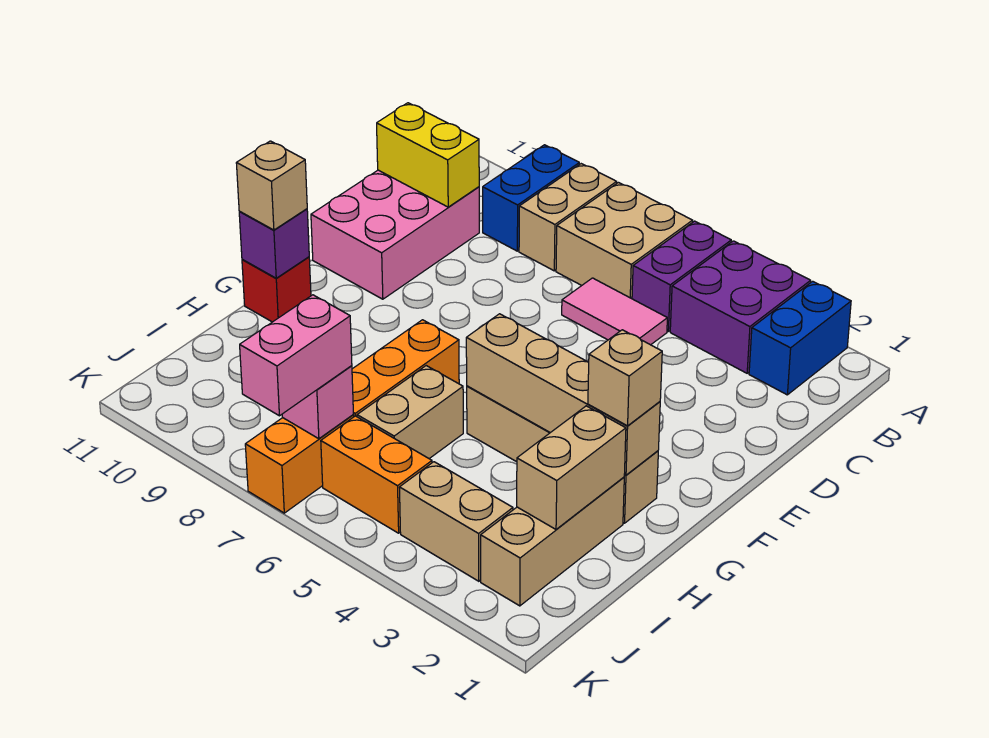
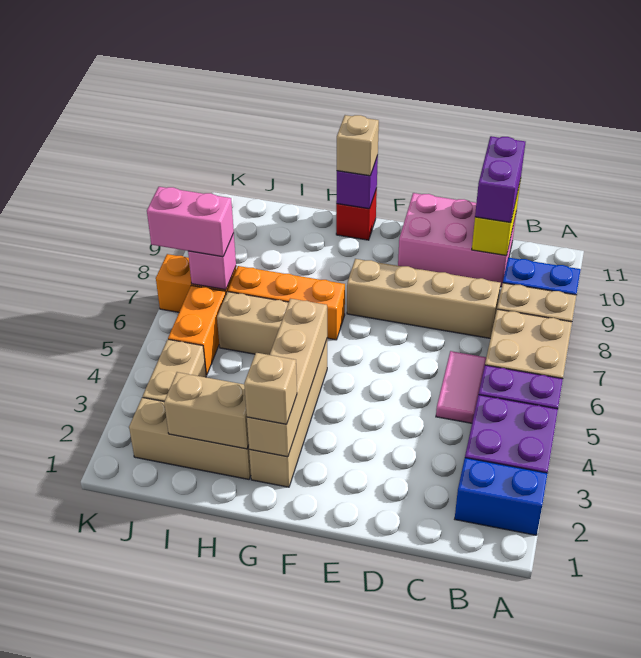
none -> tan brick C8:F8 level 1
none -> purple brick C10:C11 level 3

